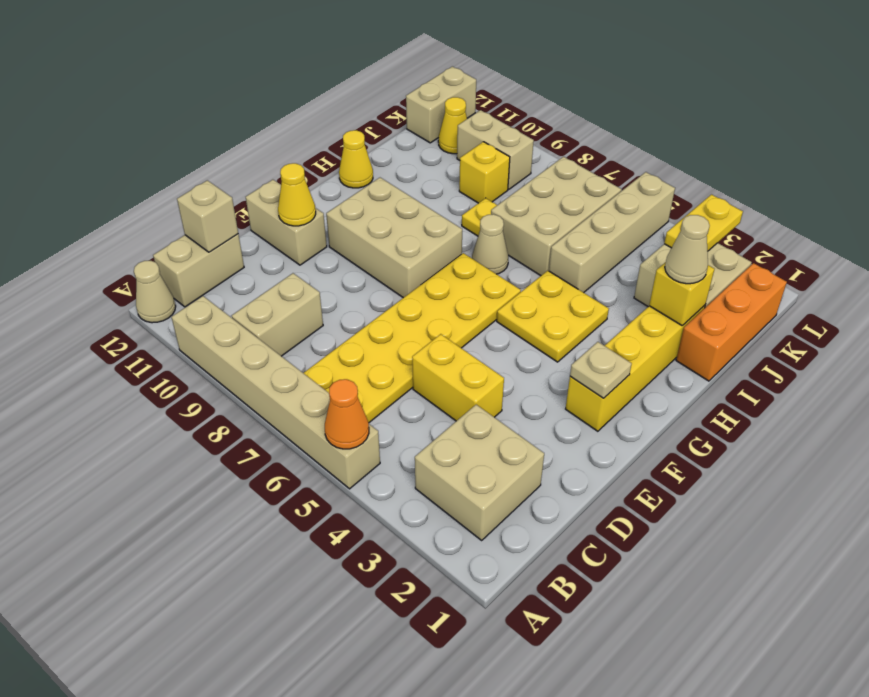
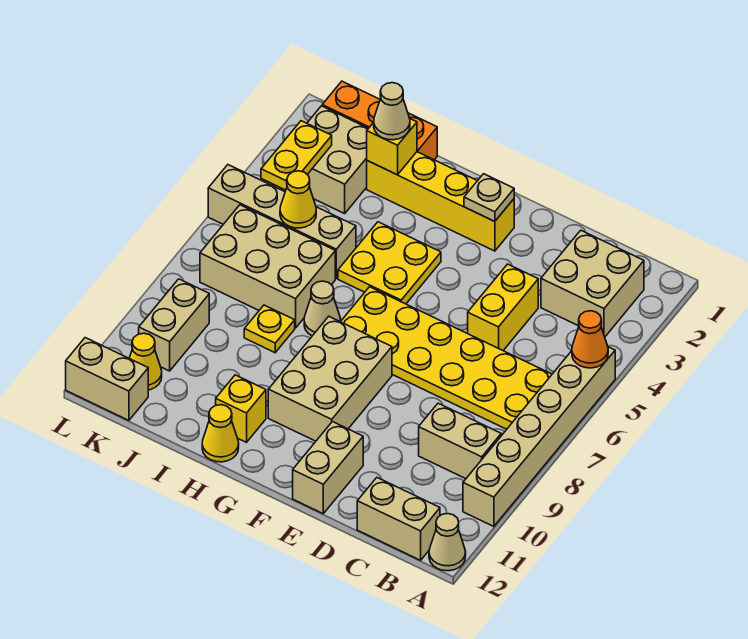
tan brick C12 level 2 -> none
yellow cone E11 level 2 -> yellow cone J5 level 2
yellow brick J9 level 1 -> yellow brick H11 level 1
yellow plate K3:L3 level 2 -> yellow plate K3:K4 level 2

